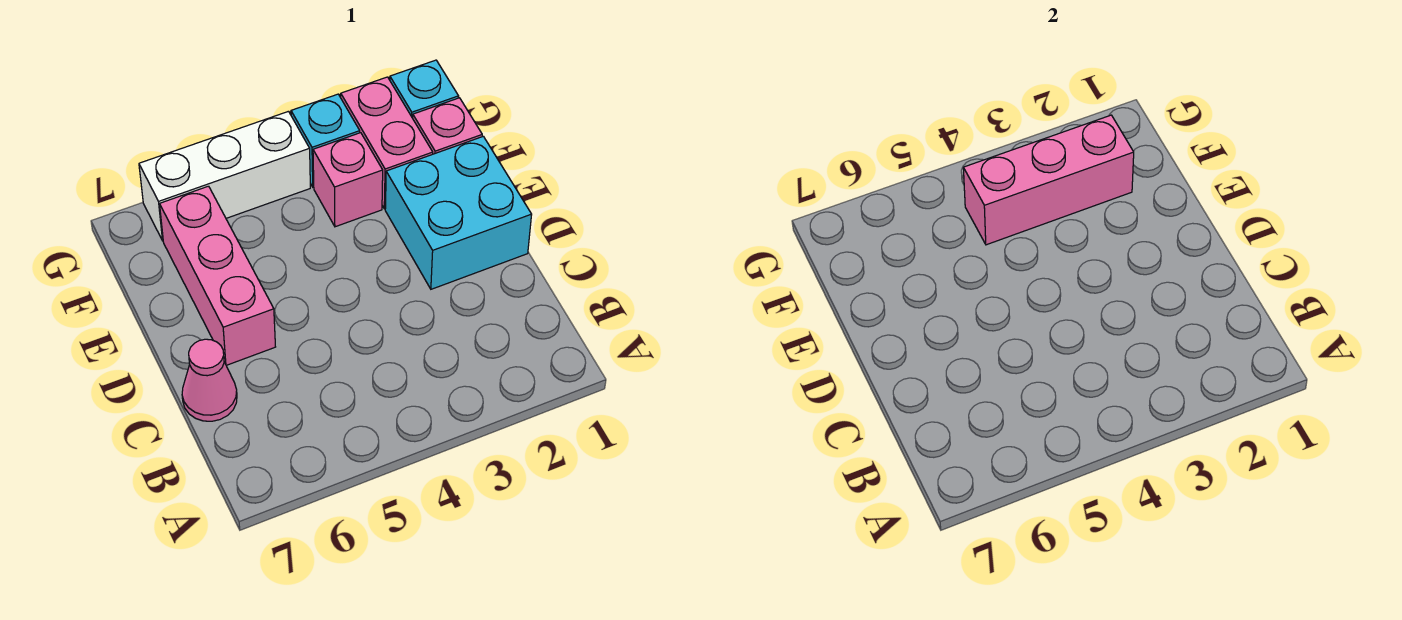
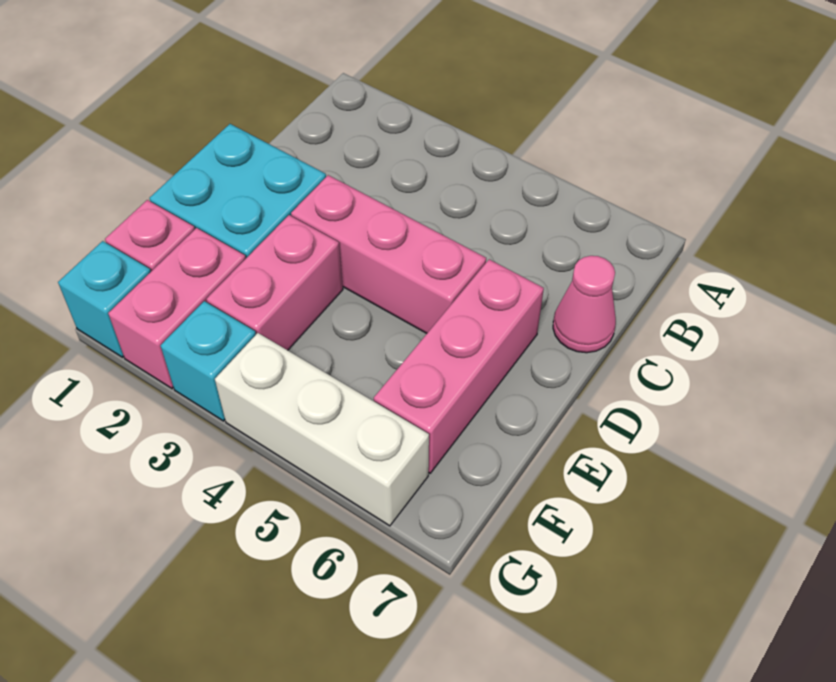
pink brick F2:F4 level 2 -> pink brick D3:D5 level 1
pink brick F3 level 1 -> pink brick E3:F3 level 1

